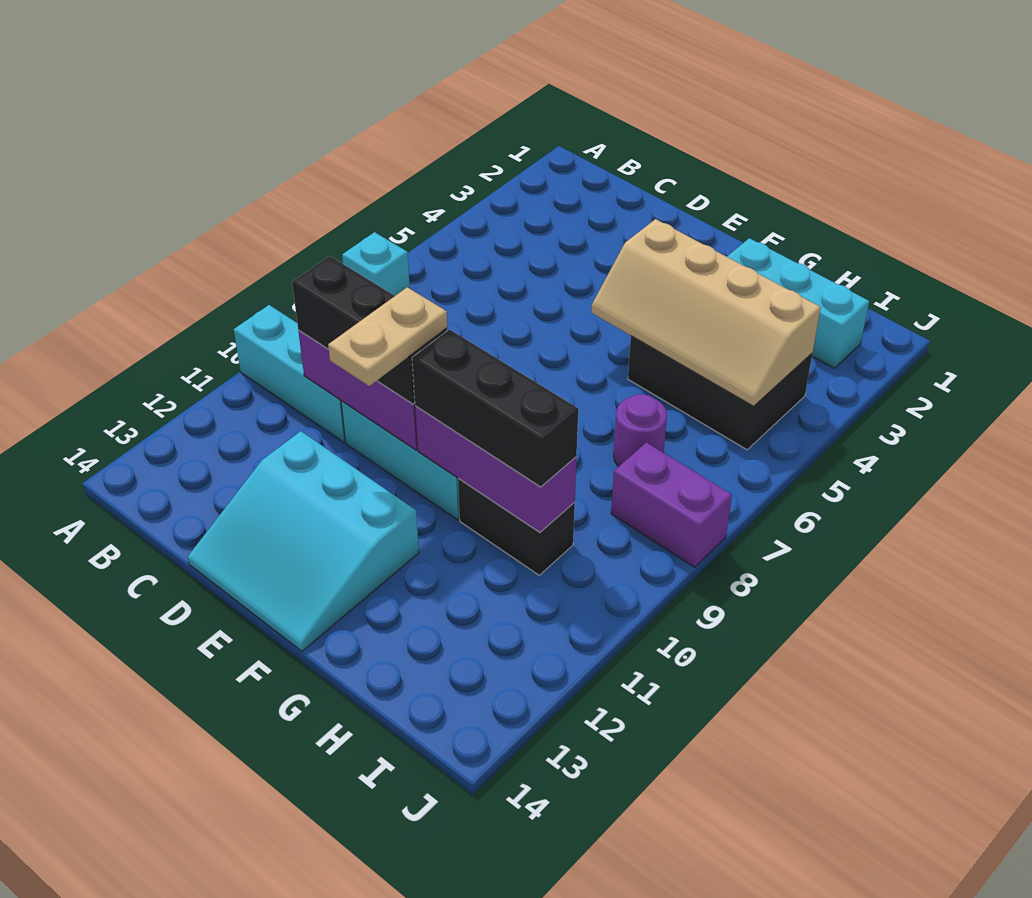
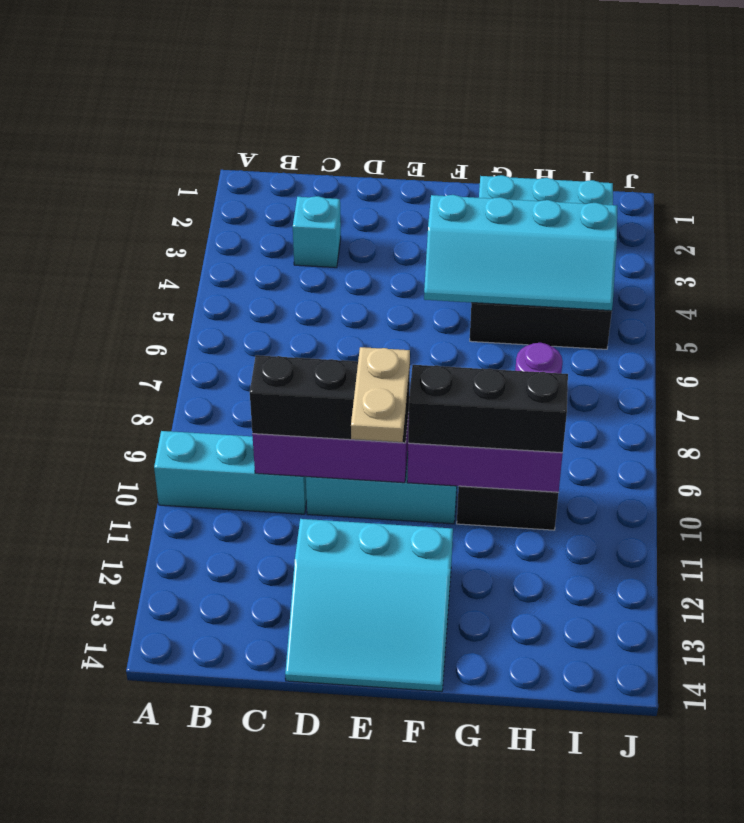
cyan brick A7 level 1 -> cyan brick C3 level 1
tan slope F4:I5 level 2 top 4 -> cyan slope F4:I5 level 2 top 4
purple brick I8:J8 level 1 -> none

